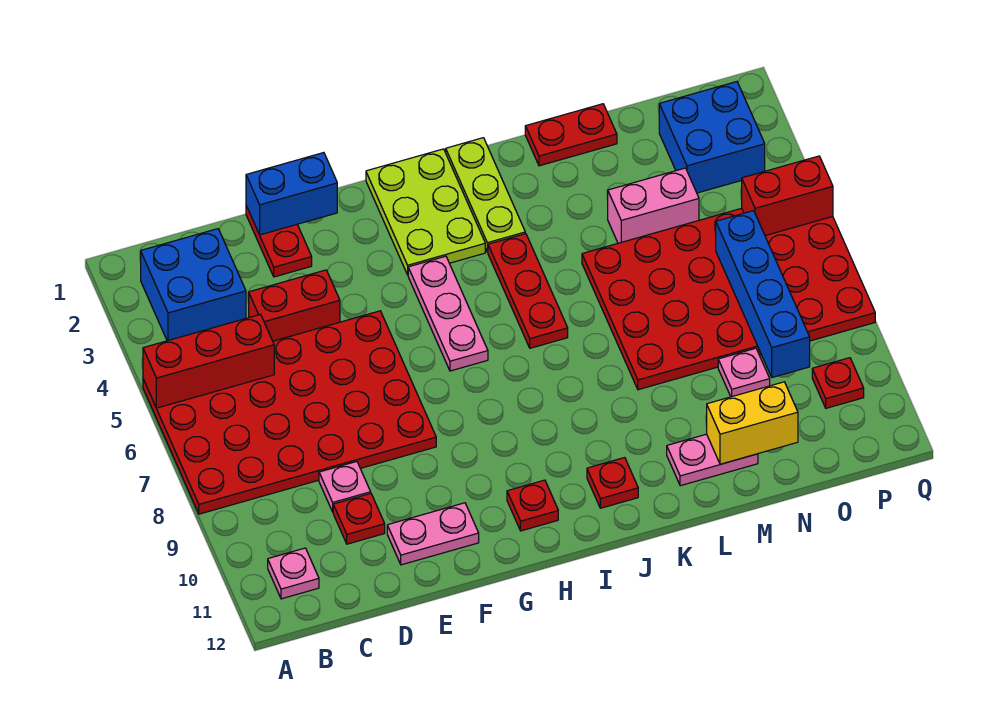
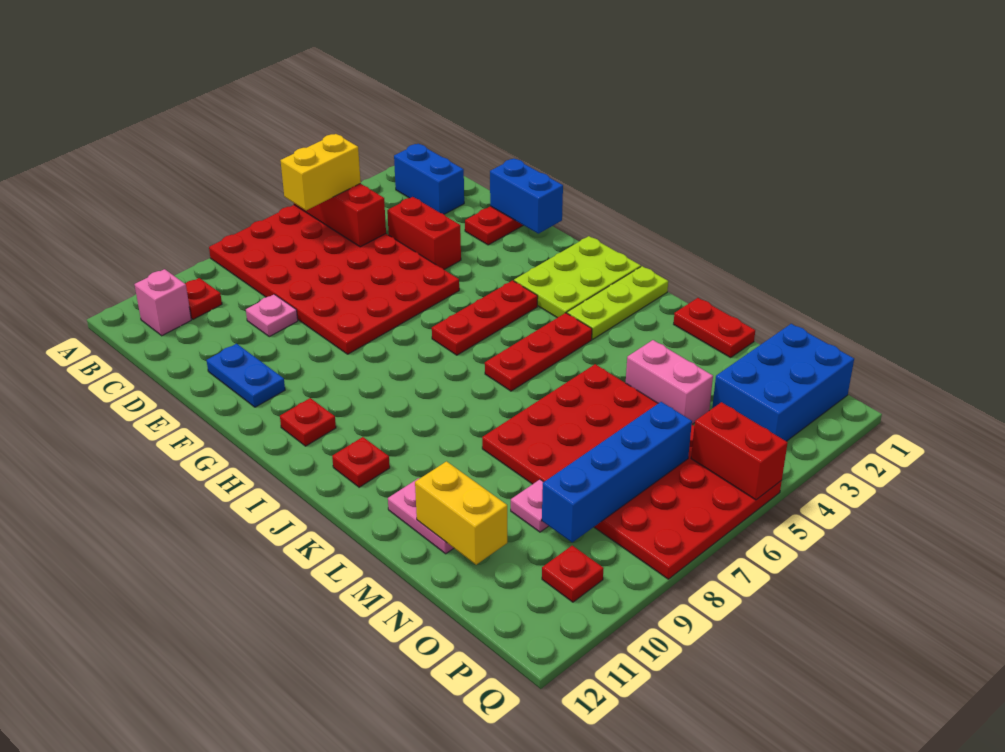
blue brick B2:C3 level 1 -> blue brick B2:C2 level 1
none -> yellow brick B5:B6 level 3
pink plate B11 level 1 -> pink brick B11 level 1
red plate D10 level 1 -> red plate B10 level 1
pink plate E11:F11 level 1 -> blue plate E11:F11 level 1
pink plate H4:H6 level 1 -> red plate H4:H6 level 1
blue brick O2:P3 level 1 -> blue brick O1:P3 level 1

